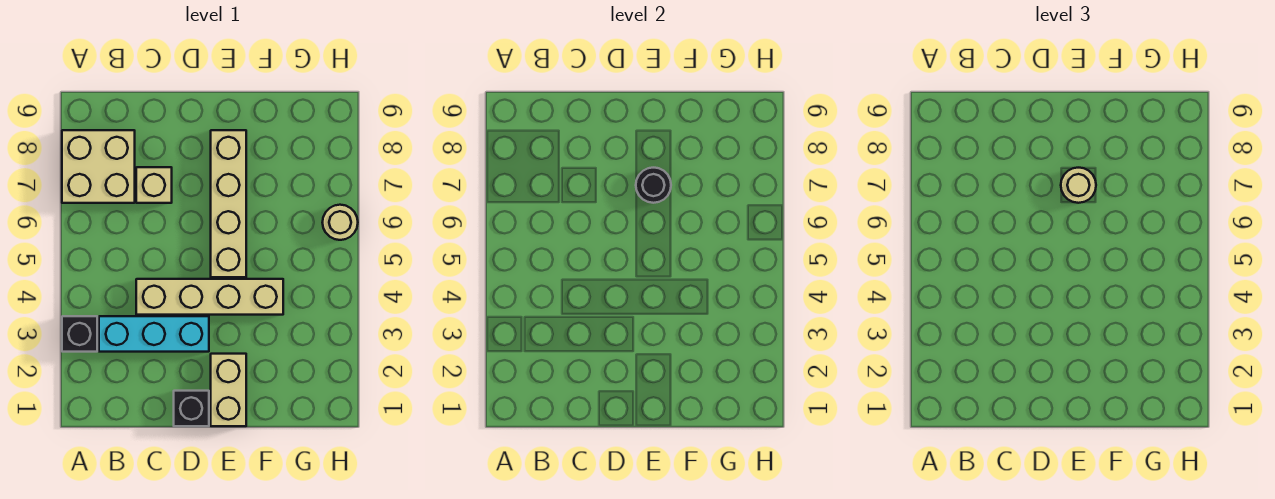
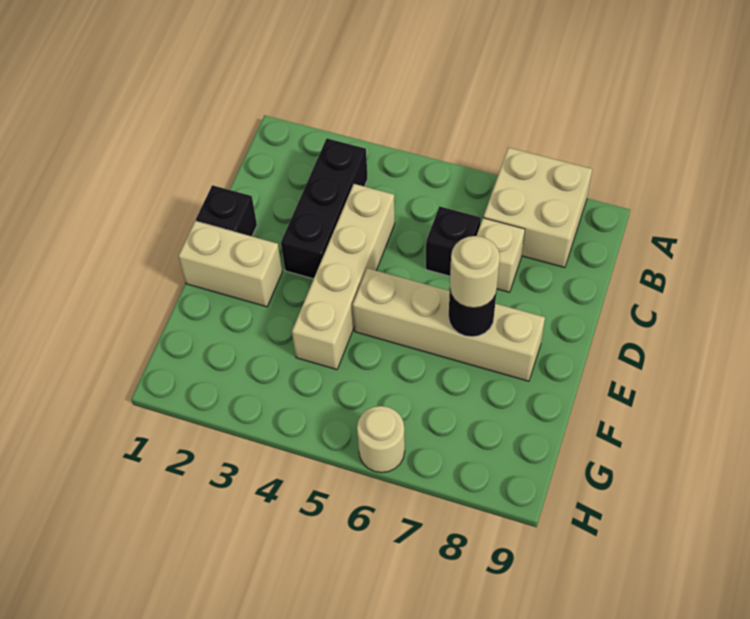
black brick A3 level 1 -> black brick C6 level 1
cyan brick B3:D3 level 1 -> black brick B3:D3 level 1

